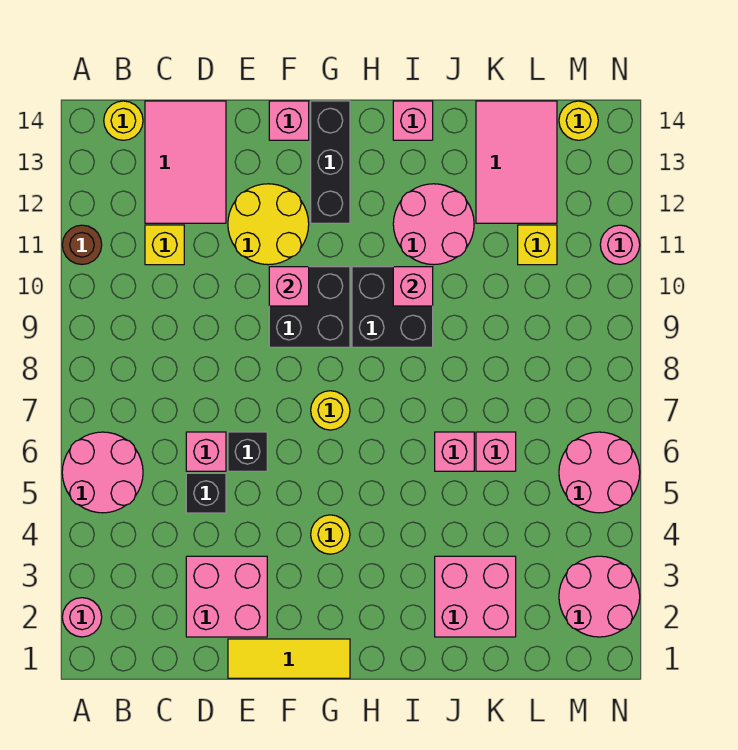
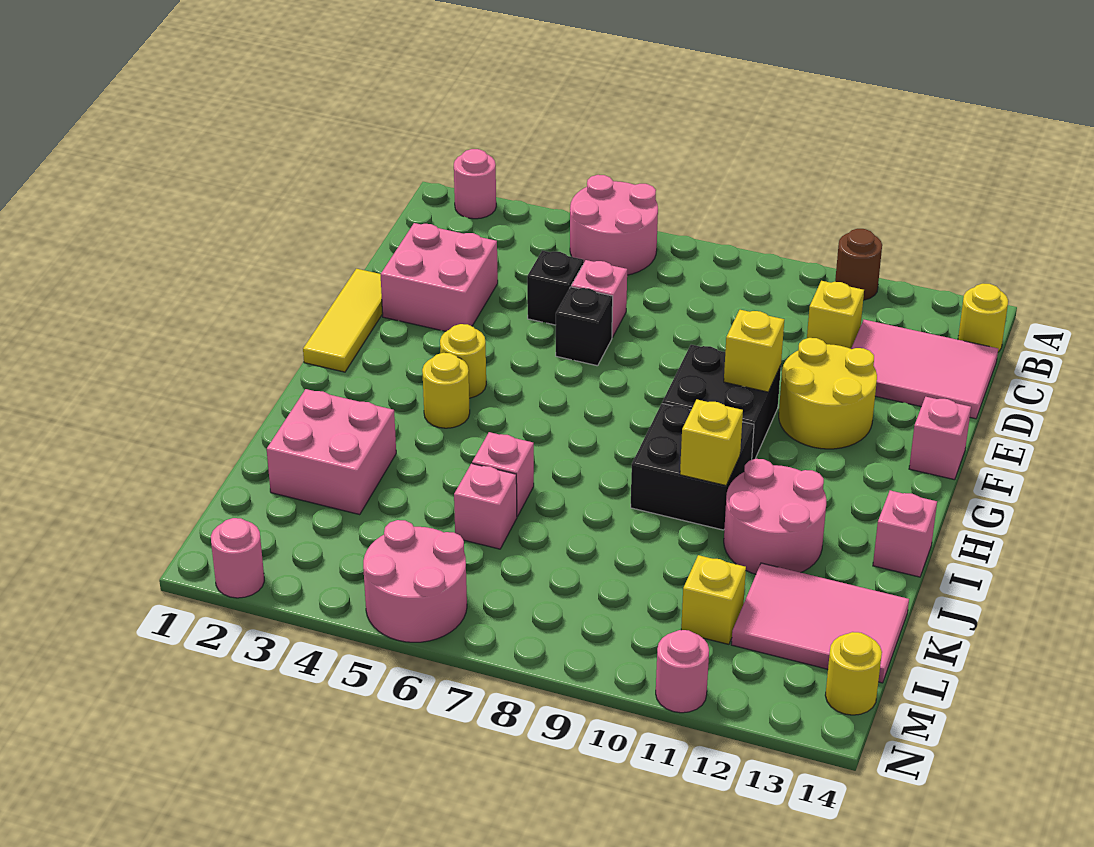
pink brick F10 level 2 -> yellow brick F10 level 2
yellow round brick G7 level 1 -> yellow round brick H4 level 1
black brick G12:G14 level 1 -> none
pink brick I10 level 2 -> yellow brick I10 level 2
pink round brick M2:N3 level 1 -> pink round brick N2 level 1

